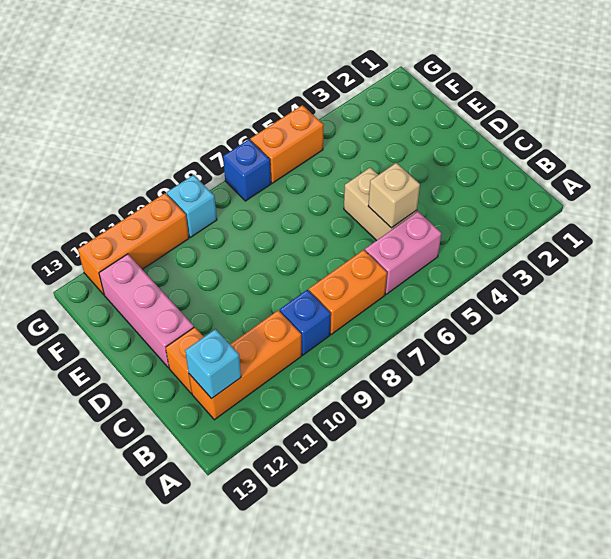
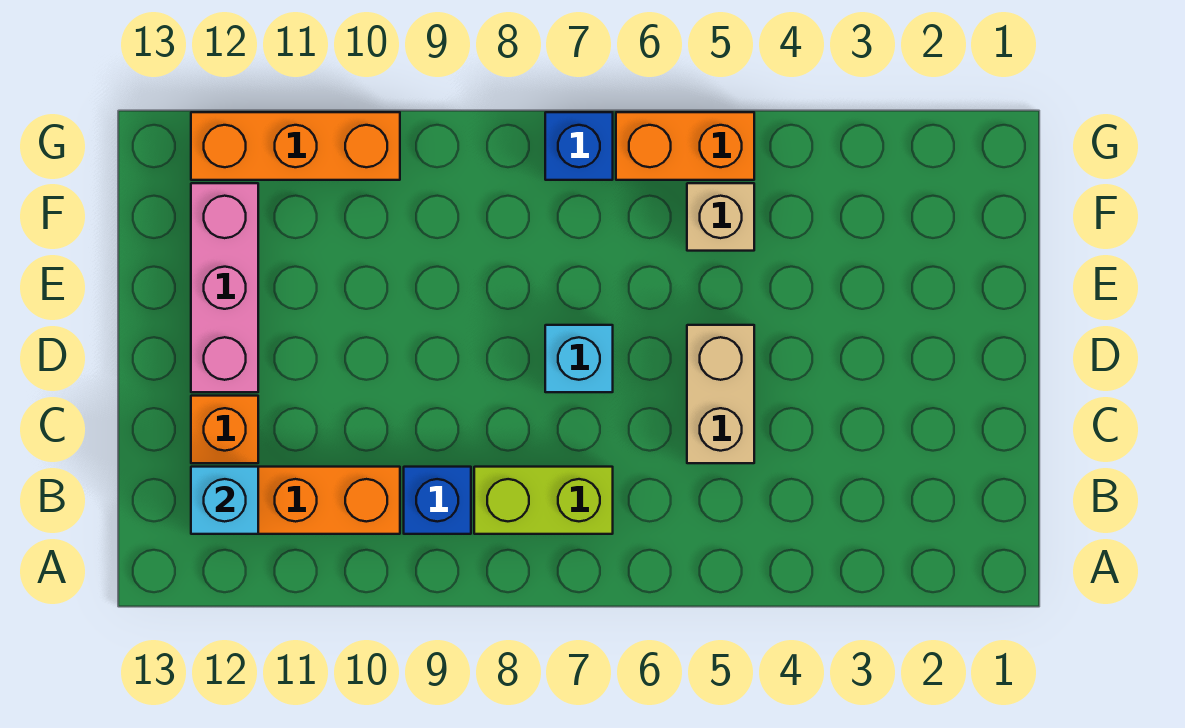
pink brick B5:B6 level 1 -> none
orange brick B7:B8 level 1 -> lime brick B7:B8 level 1
tan brick C5 level 2 -> tan brick F5 level 1
cyan brick G9 level 1 -> cyan brick D7 level 1

